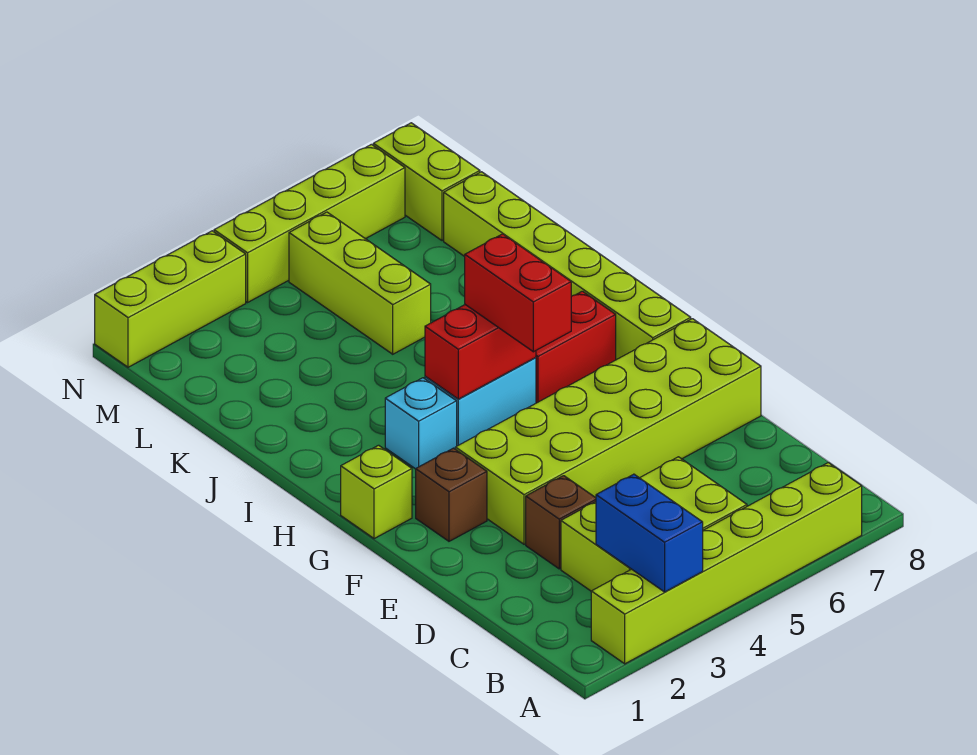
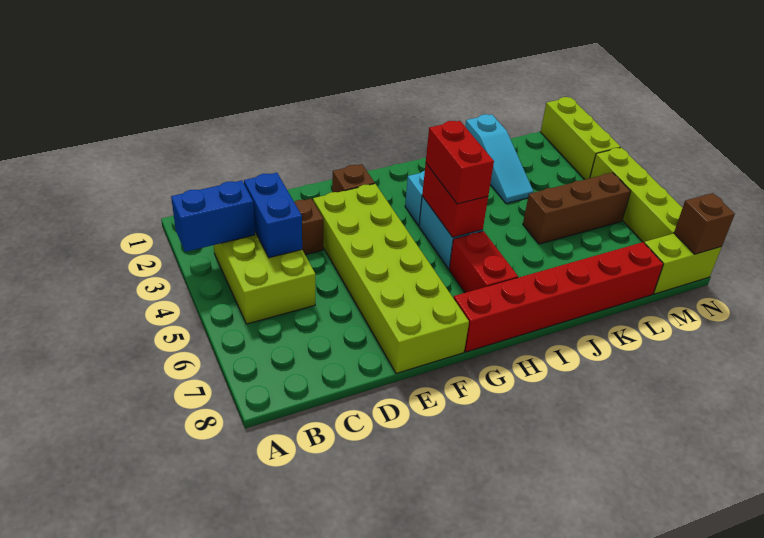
lime brick A2:A7 level 1 -> none
none -> blue brick C3:C4 level 2
lime brick G1 level 1 -> none
red brick G5:H5 level 3 -> red brick H4:H5 level 3
lime brick G8:L8 level 1 -> red brick G8:L8 level 1
none -> cyan slope K1:K3 level 1 top 1
lime brick K5:M5 level 1 -> brown brick K5:M5 level 1
none -> brown brick N8 level 2

